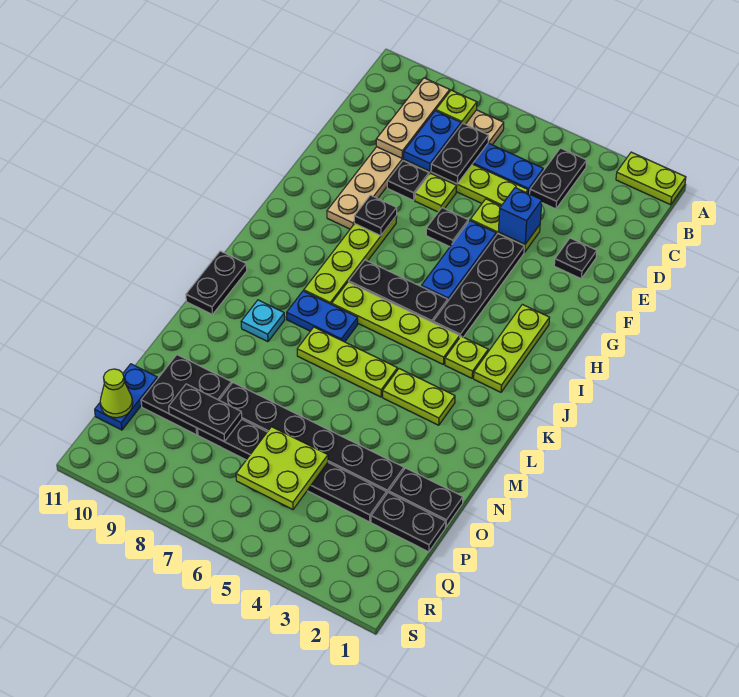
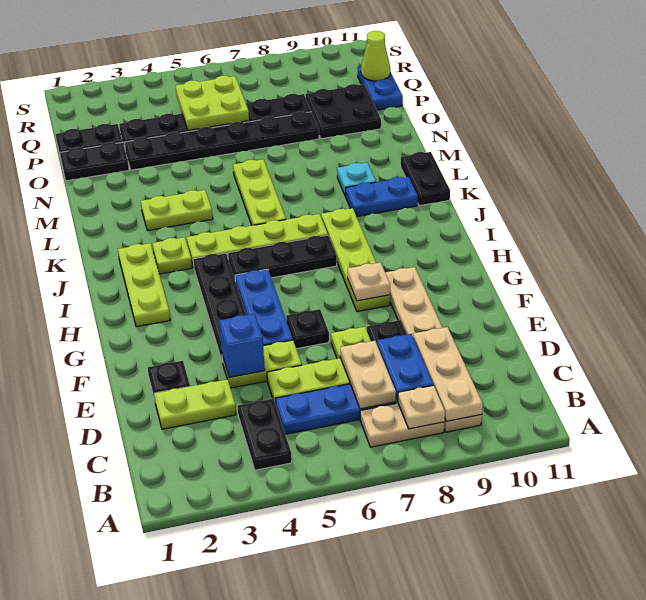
lime plate A1:A2 level 1 -> lime plate D2:D3 level 1
lime plate B8 level 2 -> tan plate B8 level 2
black plate C7:D7 level 2 -> tan plate C7:D7 level 2
black plate G8 level 2 -> tan plate G8 level 2
blue plate K7:K8 level 1 -> blue plate K9:K10 level 1
lime plate L5:L7 level 1 -> lime plate K6:M6 level 1
black plate P8:P9 level 2 -> none

